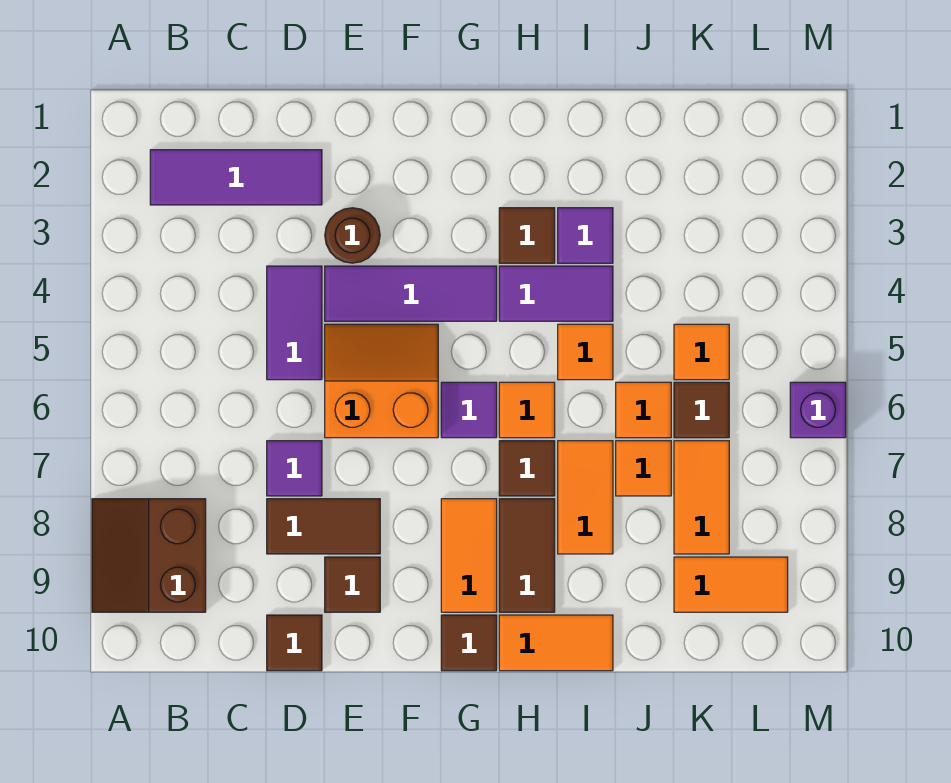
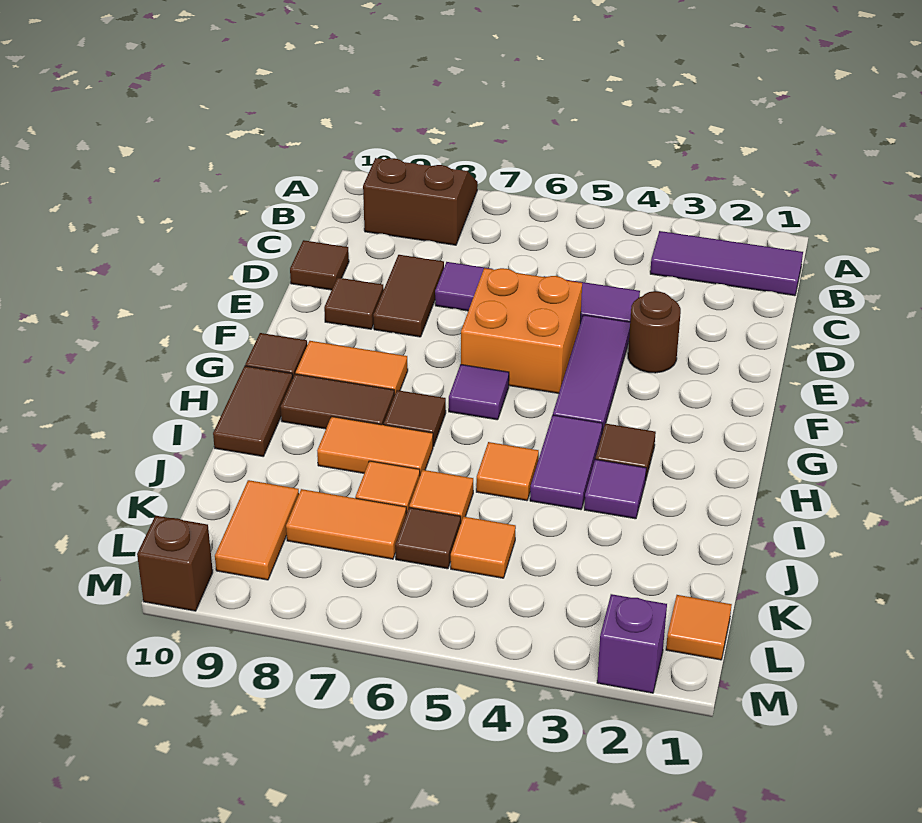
purple tile B2:D2 level 1 -> purple tile B1:B3 level 1
orange slope E5:F6 level 1 top 6 -> orange brick E5:F6 level 1
orange tile H6 level 1 -> orange tile L1 level 1
orange tile H10:I10 level 1 -> brown tile H10:I10 level 1
purple brick M6 level 1 -> purple brick M2 level 1
none -> brown brick M10 level 1

